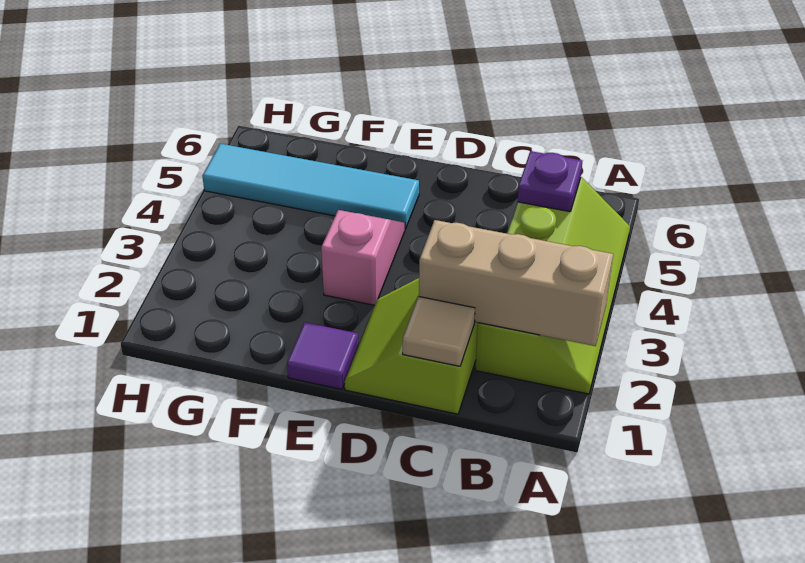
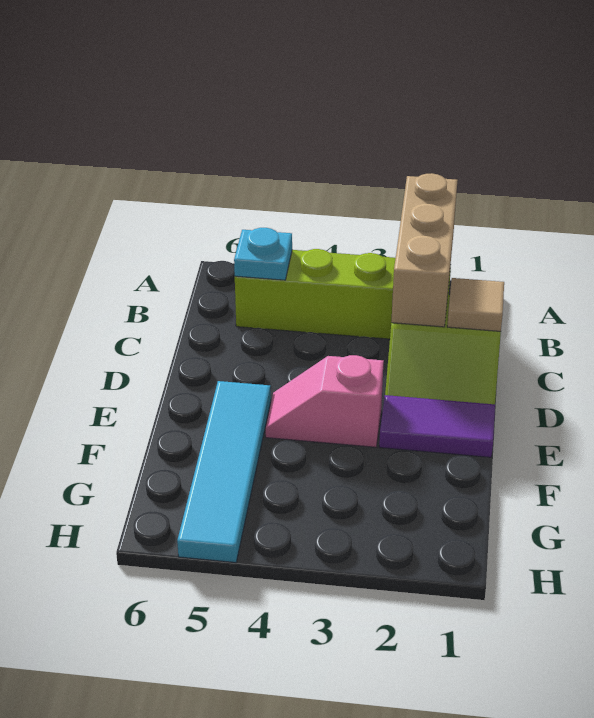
purple plate B5 level 2 -> cyan plate B5 level 2
purple tile E1 level 1 -> purple tile E1:E2 level 1

